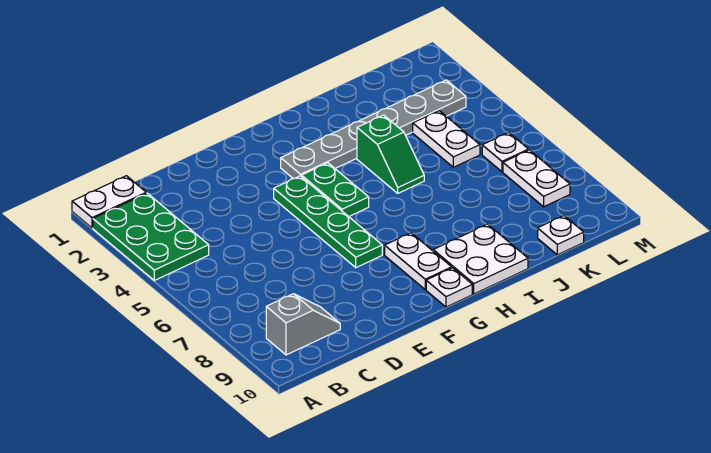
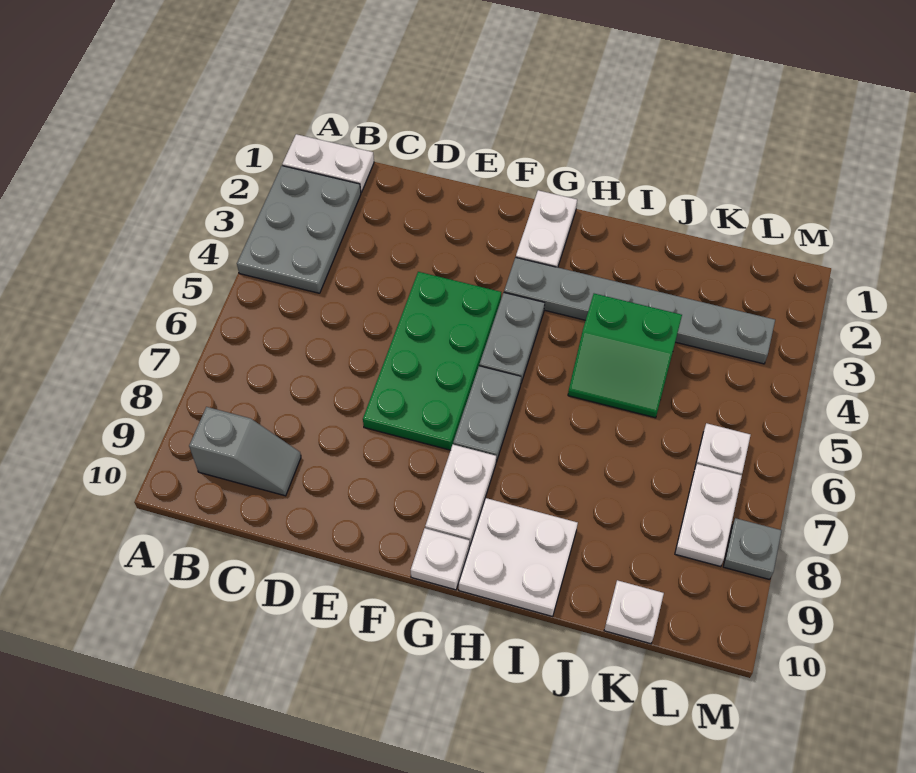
green plate A2:B4 level 1 -> grey plate A2:B4 level 1
green plate F4:F7 level 1 -> green plate E4:F7 level 1
green plate G4:G5 level 1 -> grey plate G4:G5 level 1
none -> grey plate G6:G7 level 1
green slope I4:I5 level 1 top 4 -> green slope I4:J5 level 1 top 4
white plate K4:K5 level 1 -> white plate G1:G2 level 1
none -> grey plate M8 level 1

